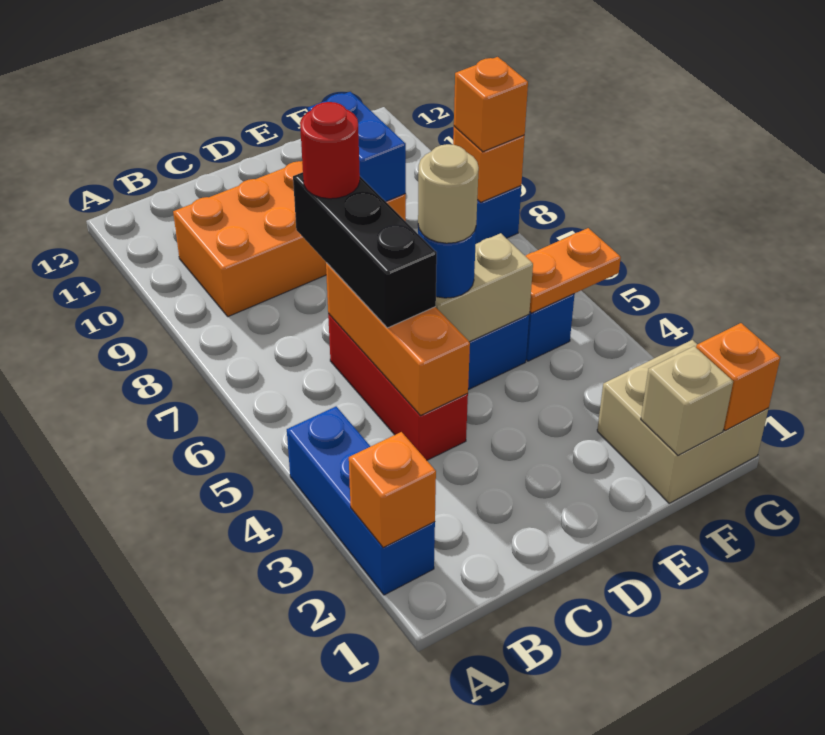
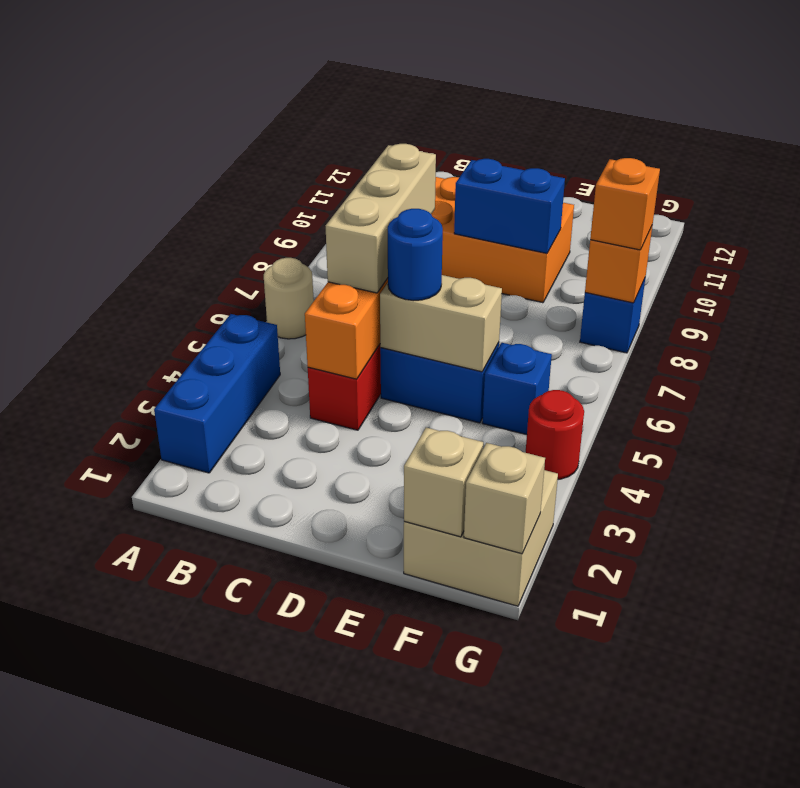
orange brick A2 level 2 -> none
black brick C5:C7 level 3 -> tan brick C5:C7 level 3
red round brick C7 level 4 -> red round brick G4 level 1
tan round brick D5 level 4 -> tan round brick A6 level 1
blue brick E9:E10 level 2 -> blue brick D9:E9 level 2
orange plate F5:G5 level 2 -> none
orange brick G1 level 2 -> tan brick G1 level 2

